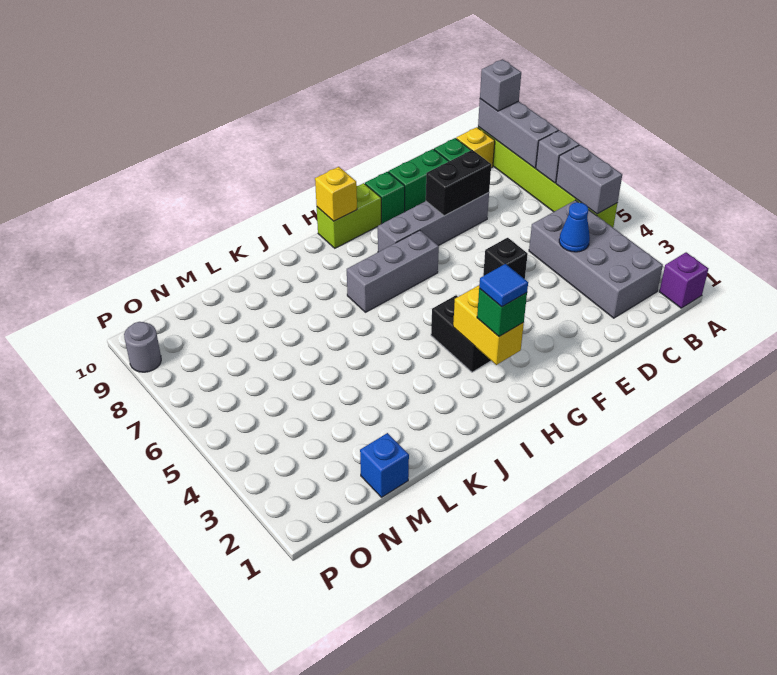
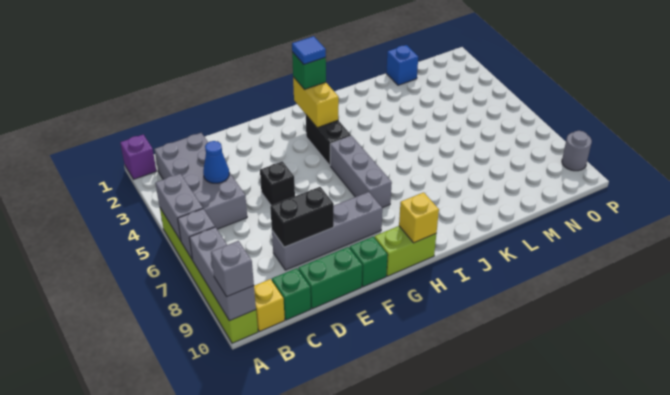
grey brick G7:I7 level 1 -> grey brick H5:H7 level 1

